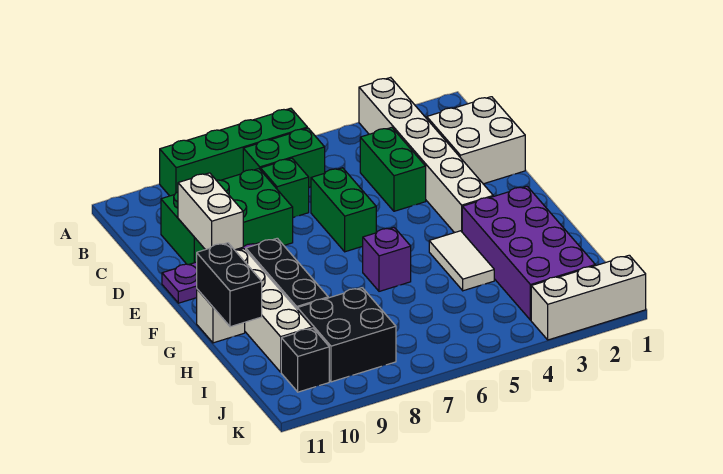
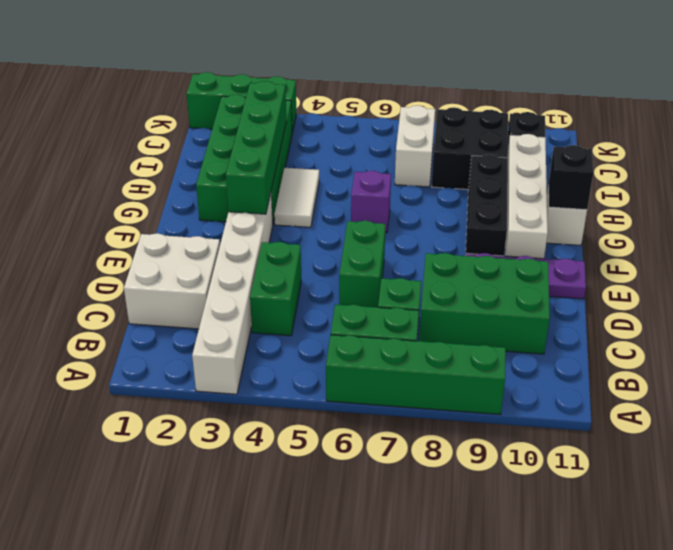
white brick D10:E10 level 2 -> white brick I7:J7 level 1
none -> green brick F3:I3 level 2
purple brick G2:J3 level 1 -> green brick G2:J3 level 1
black brick G11:H11 level 2 -> black brick G11 level 2
white brick K1:K3 level 1 -> green brick K1:K3 level 1

